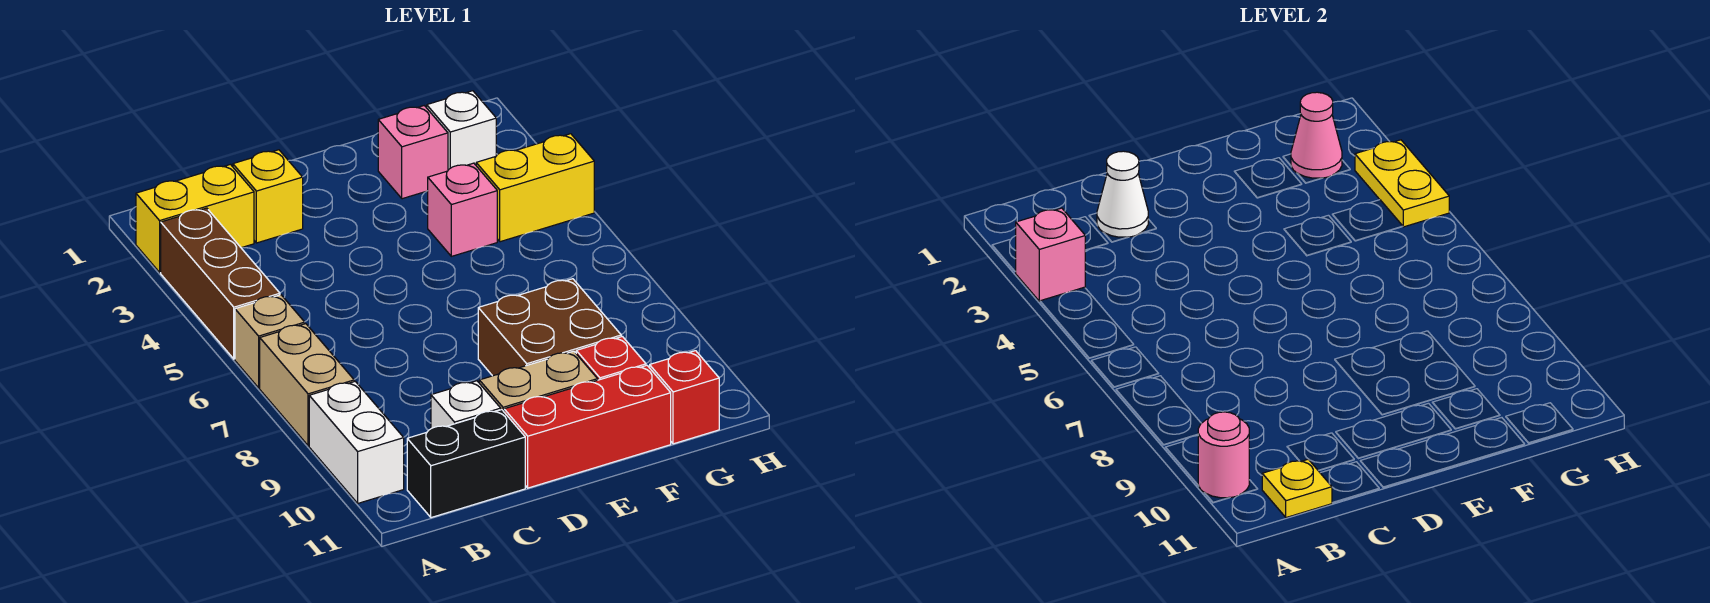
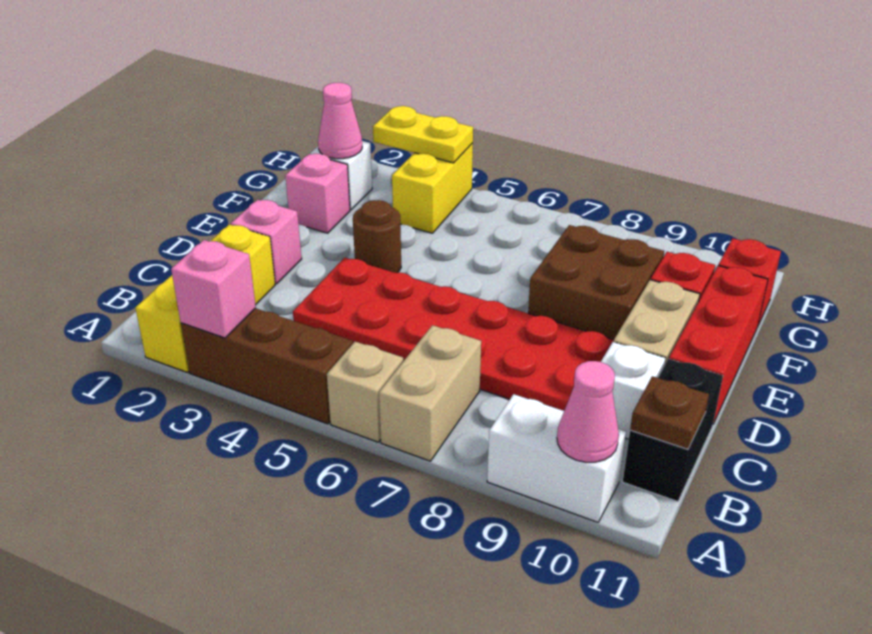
tan brick A7:A8 level 1 -> tan brick A7:B7 level 1
pink round brick A10 level 2 -> pink cone A10 level 2
yellow plate B11 level 2 -> brown plate B11 level 2
white cone C2 level 2 -> none
none -> red plate C4:D9 level 1
none -> brown round brick E4 level 1
pink brick F4 level 1 -> pink brick D2 level 1

